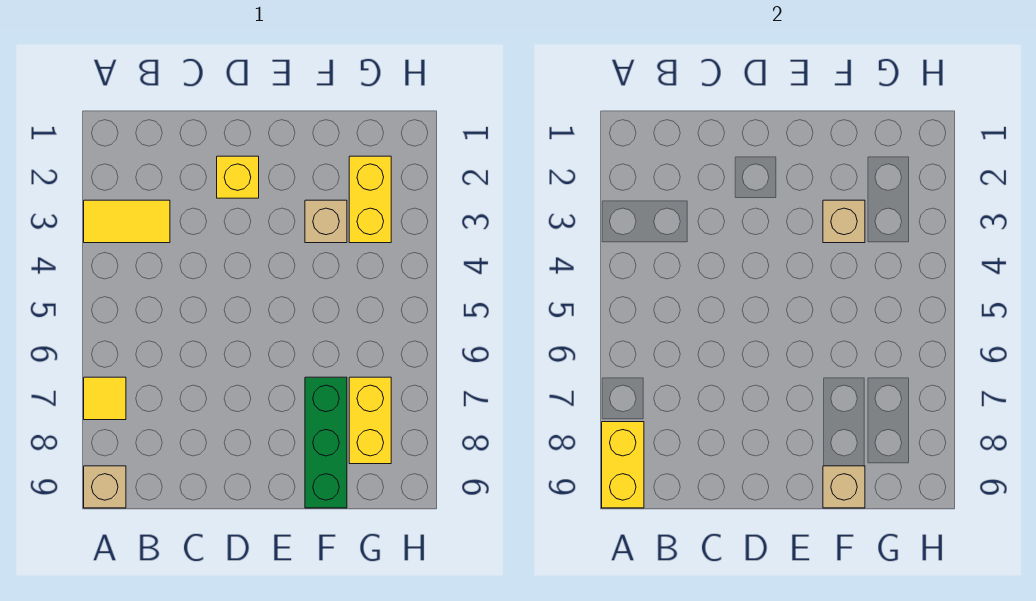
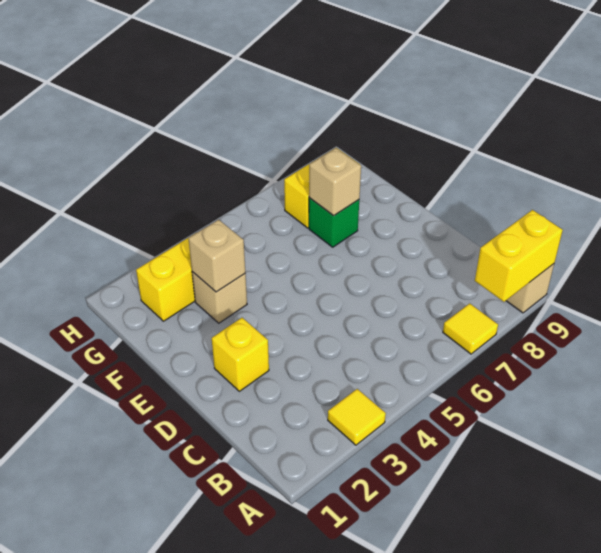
yellow tile A3:B3 level 1 -> yellow tile A3 level 1
green brick F7:F9 level 1 -> green brick F7 level 1
tan brick F9 level 2 -> tan brick F7 level 2

